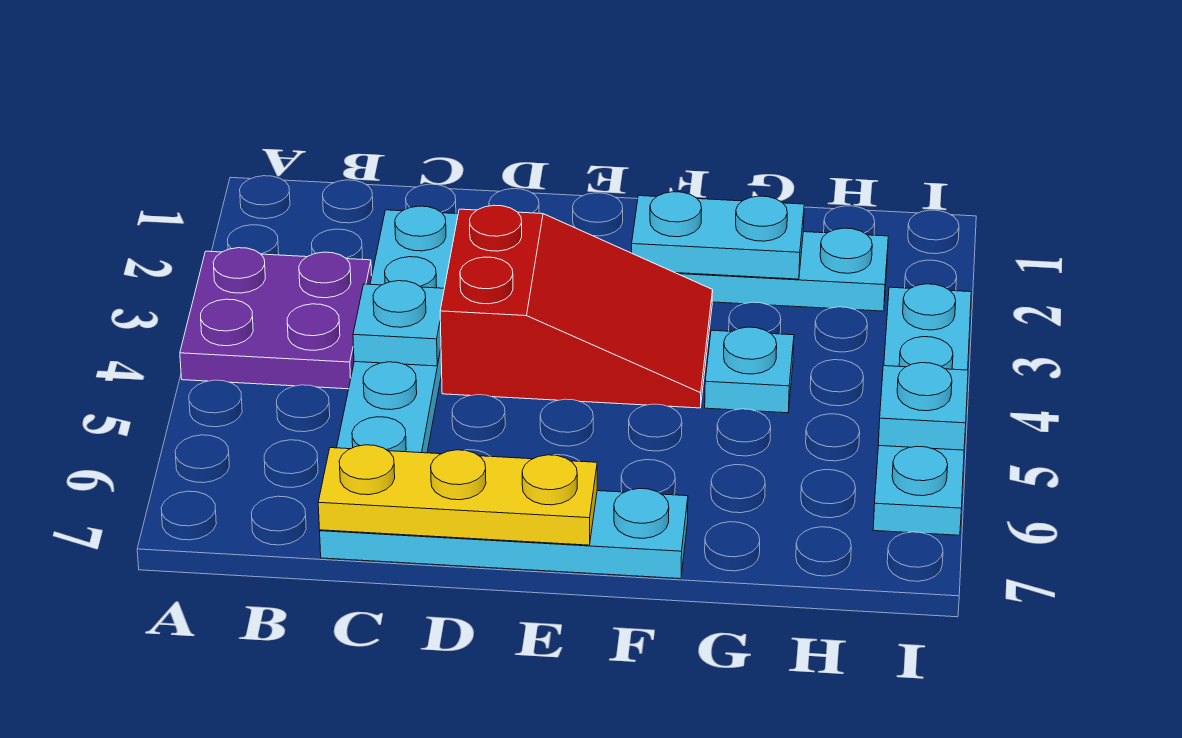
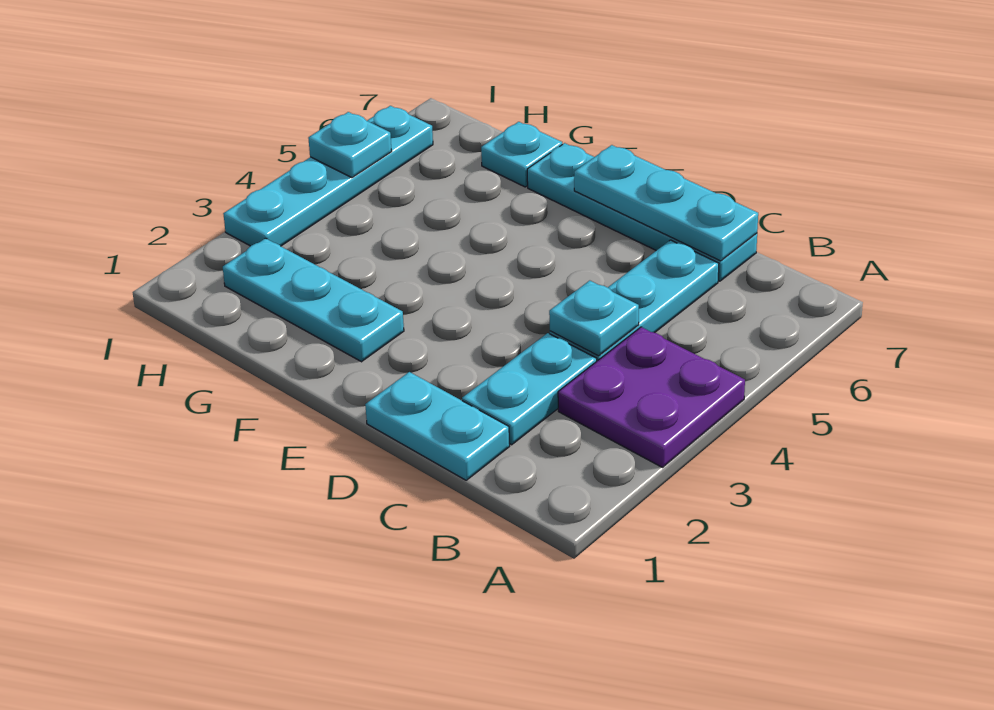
yellow plate C7:E7 level 2 -> cyan plate C7:E7 level 2
red slope D3:F4 level 1 top D -> none
cyan plate F2:G2 level 2 -> cyan plate C1:D1 level 1
cyan plate G4 level 1 -> cyan plate G7 level 1

